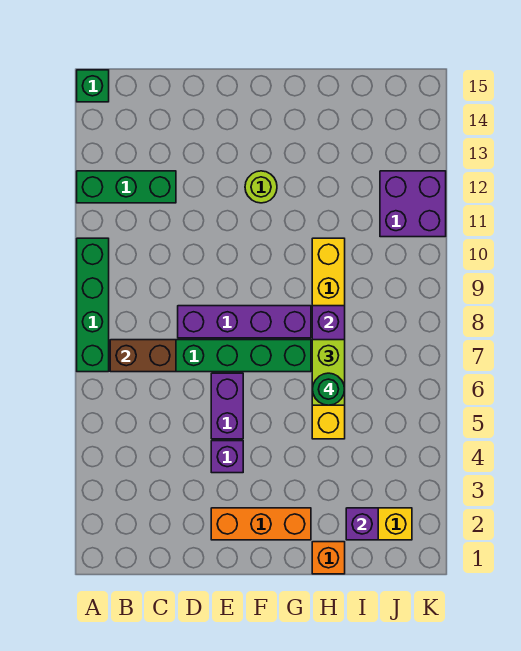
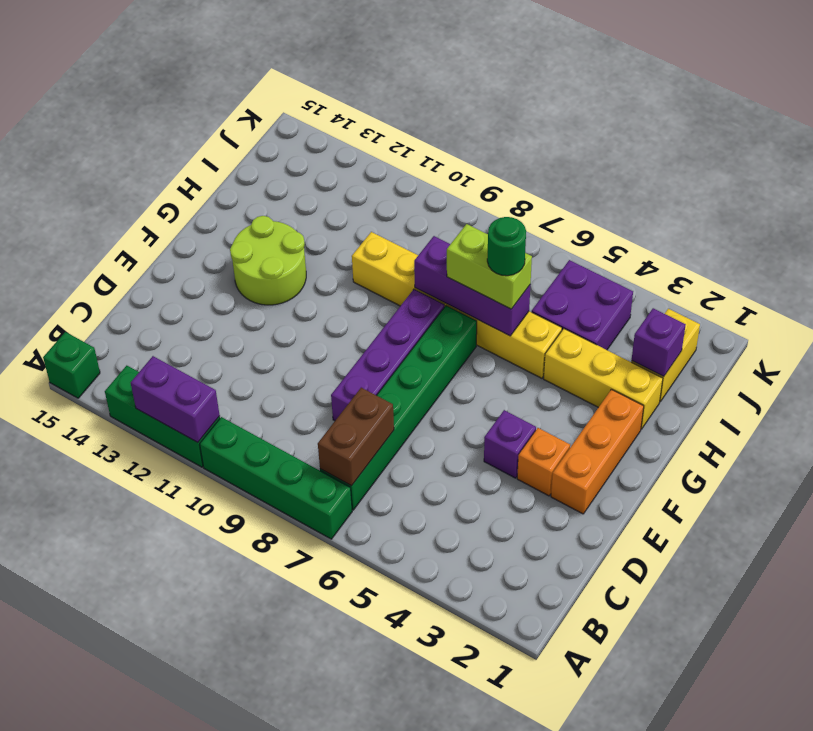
green brick A12:C12 level 1 -> green brick A11:A13 level 1
purple brick E5:E6 level 1 -> purple brick A11:A12 level 2
lime round brick F12 level 1 -> lime round brick F12:G13 level 1
orange brick H1 level 1 -> orange brick E3 level 1
none -> yellow brick H2:H4 level 1
purple brick J11:K12 level 1 -> purple brick I4:J5 level 1

